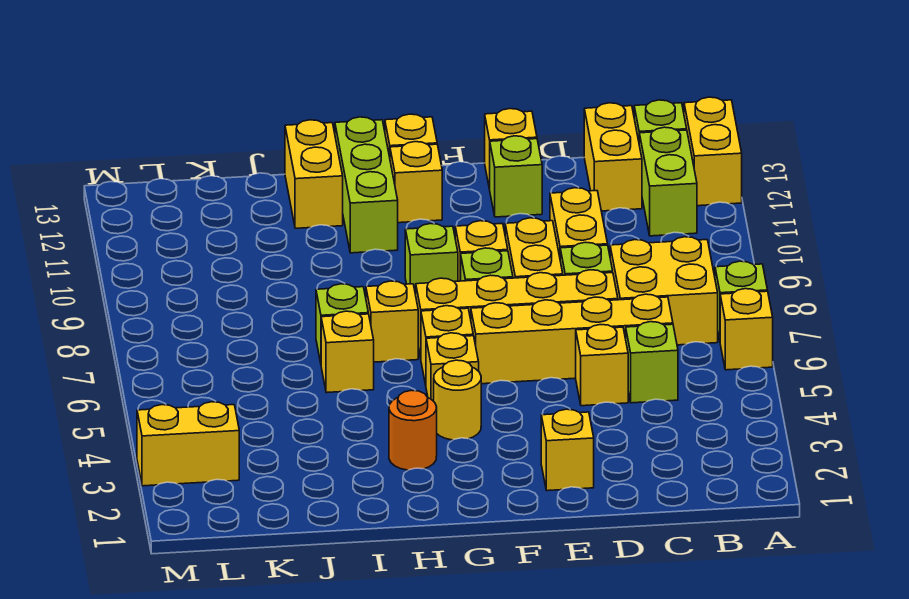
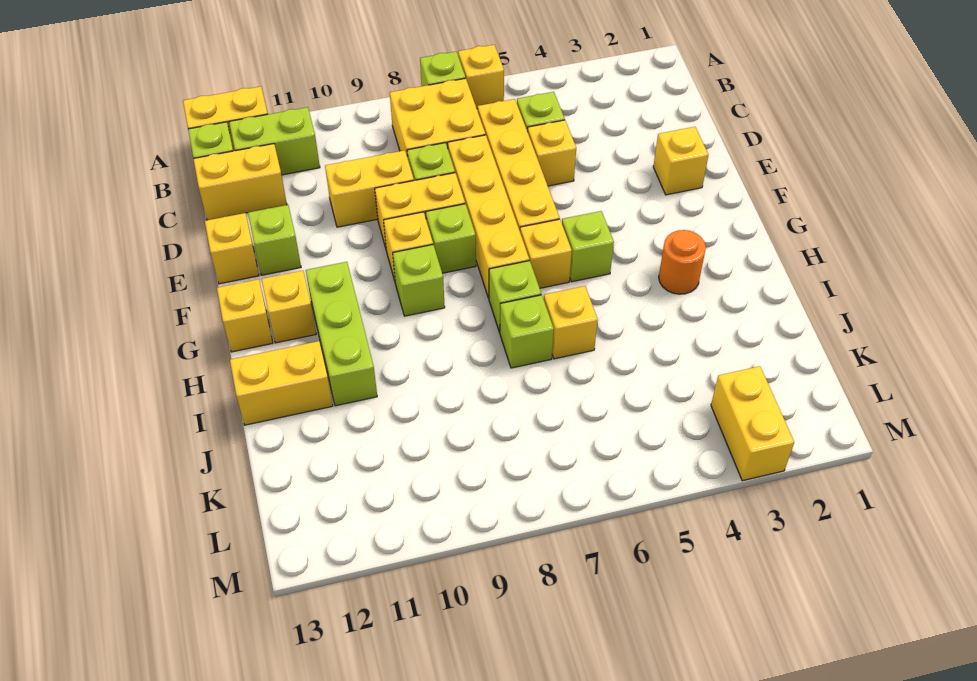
yellow round brick G4 level 1 -> none
yellow brick G5 level 1 -> lime brick G5 level 1
yellow brick H7 level 1 -> lime brick H7 level 1
lime brick H11:H13 level 1 -> lime brick G11:I11 level 1

